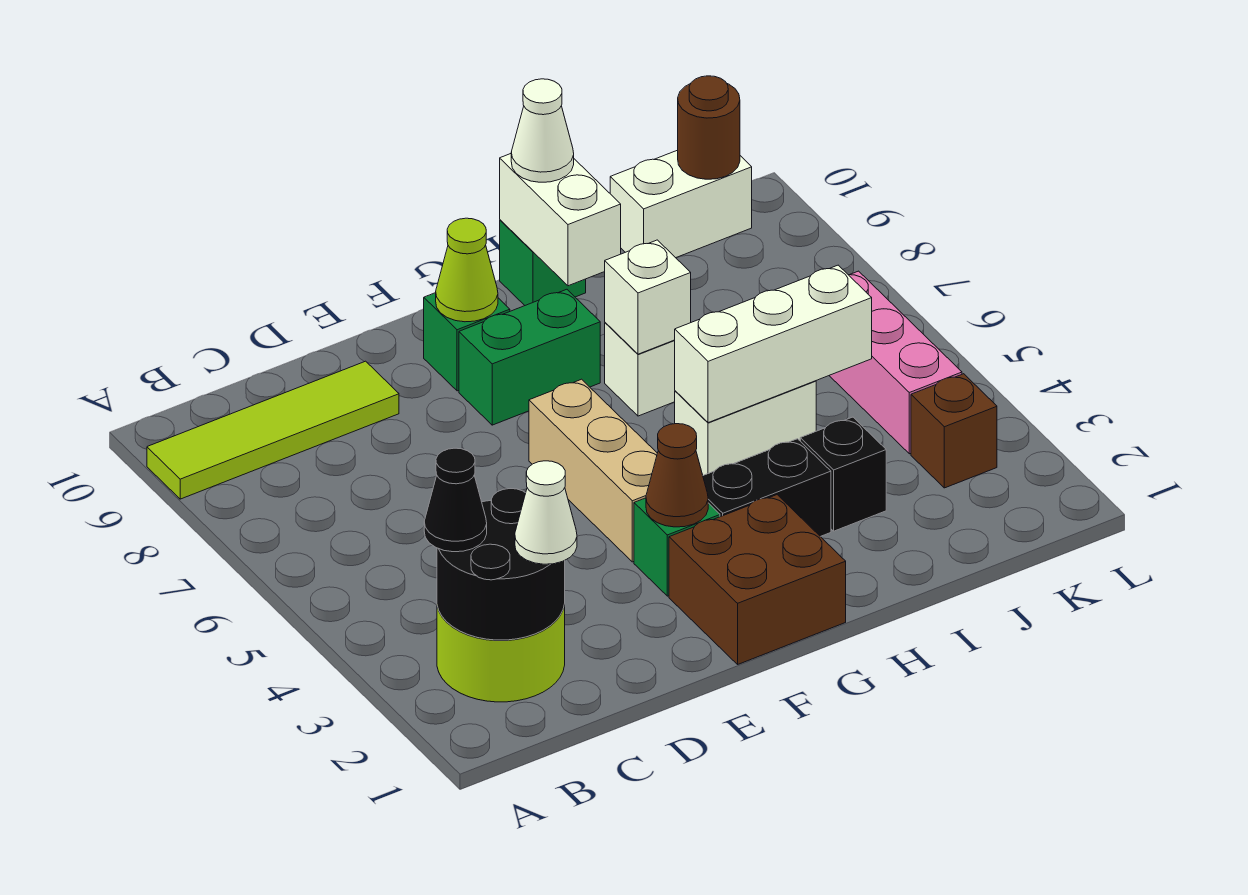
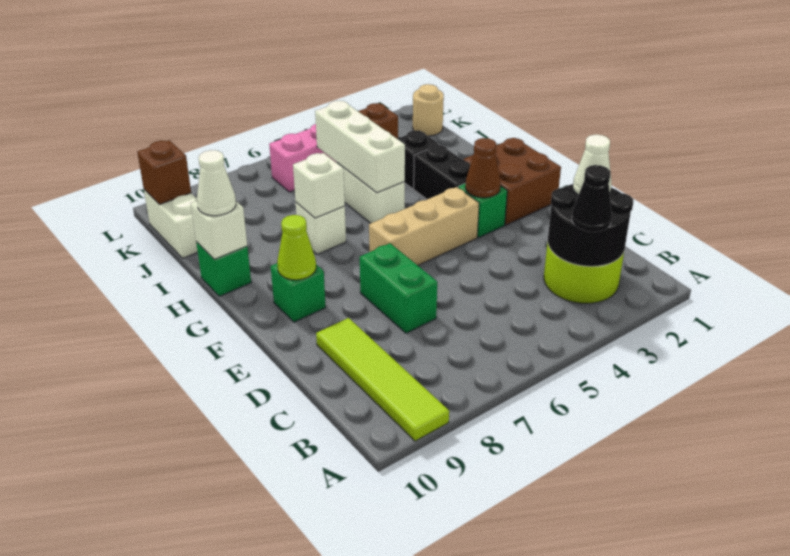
green brick F8:G8 level 1 -> green brick D7:E7 level 1
white brick H9:H10 level 2 -> white brick H10 level 2
none -> tan round brick K1 level 1
brown round brick K10 level 2 -> brown brick K10 level 2

